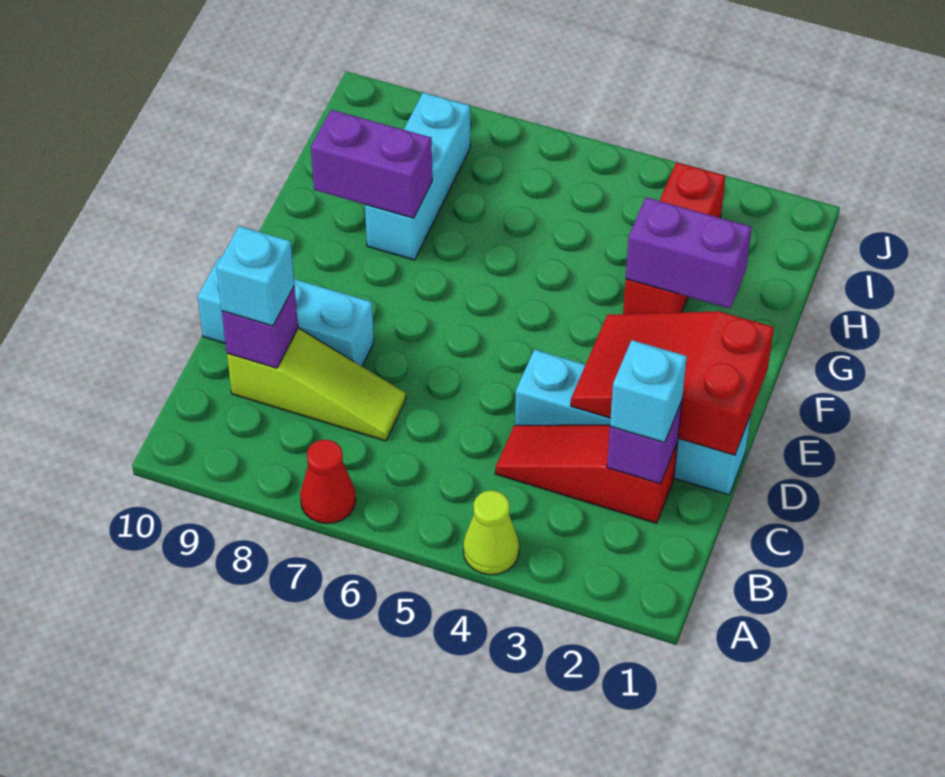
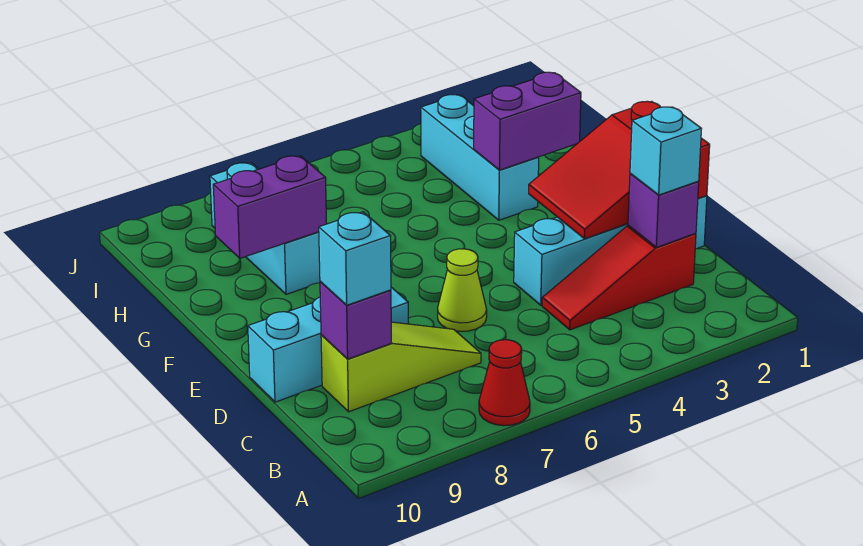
lime cone A4 level 1 -> lime cone D6 level 1
red brick G3:I3 level 1 -> cyan brick G3:I3 level 1

